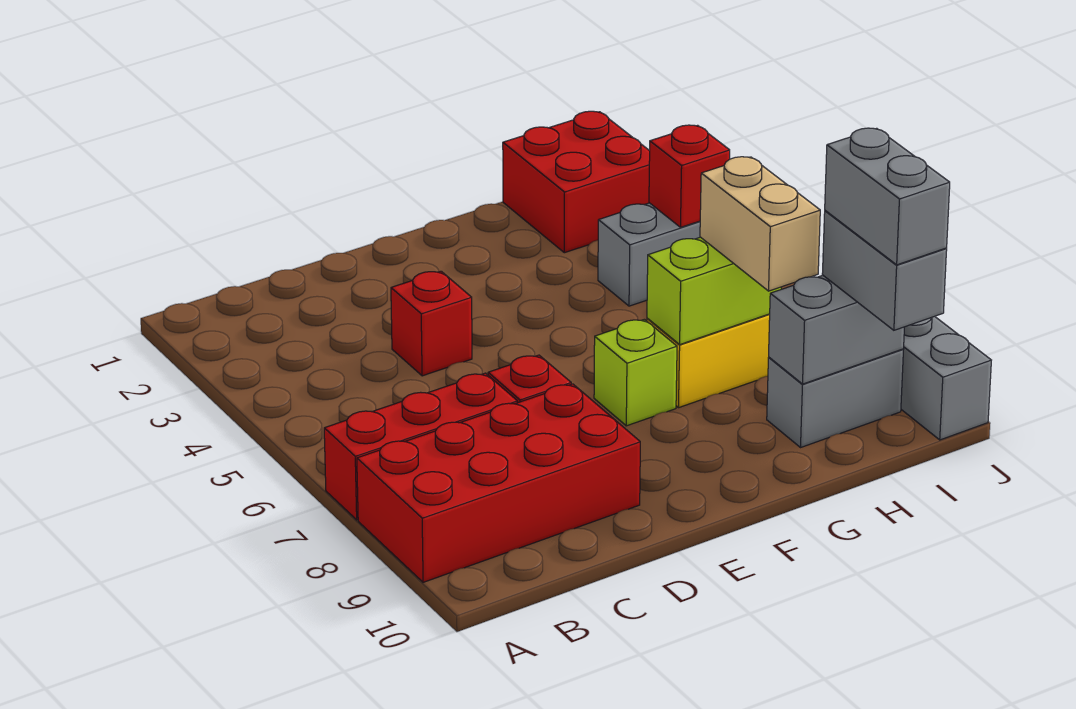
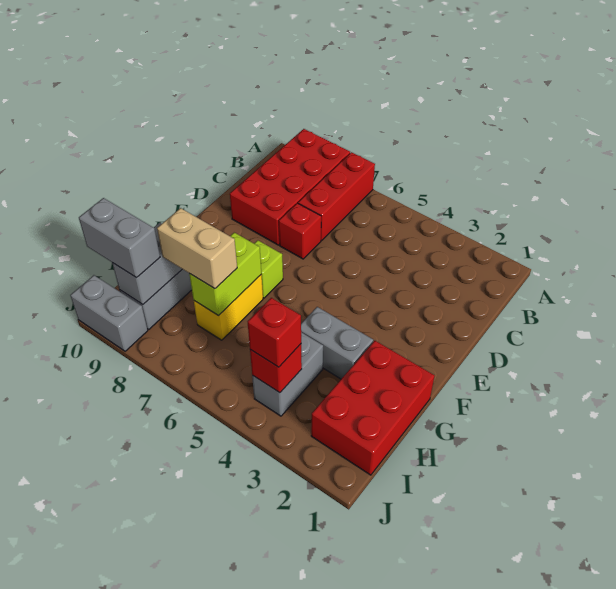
red brick D4 level 1 -> red brick I4 level 3
red brick H1:I2 level 1 -> red brick G1:I2 level 1
grey brick I9:I10 level 4 -> grey brick G3:G4 level 1

